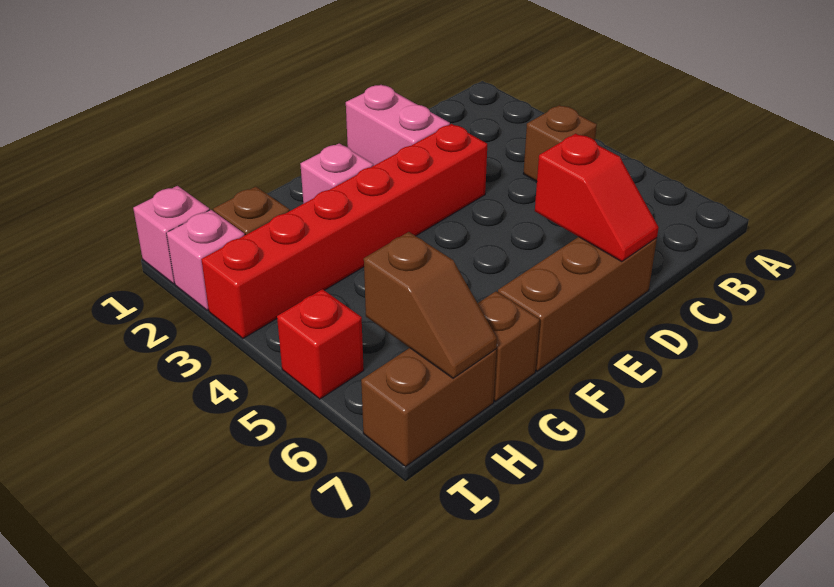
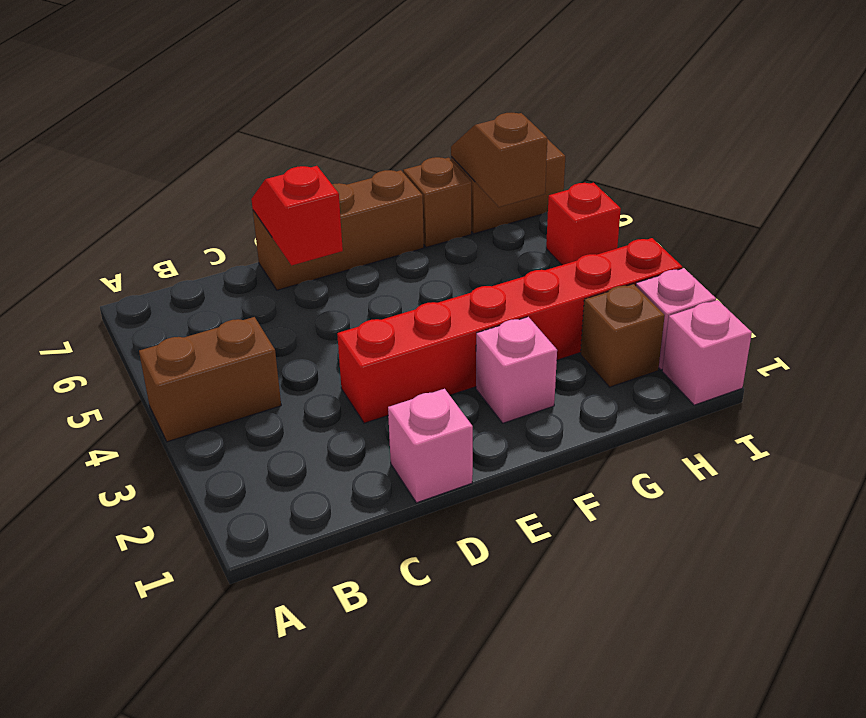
brown brick B4 level 1 -> brown brick A4:B4 level 1
pink brick D1:D2 level 1 -> pink brick D1 level 1

